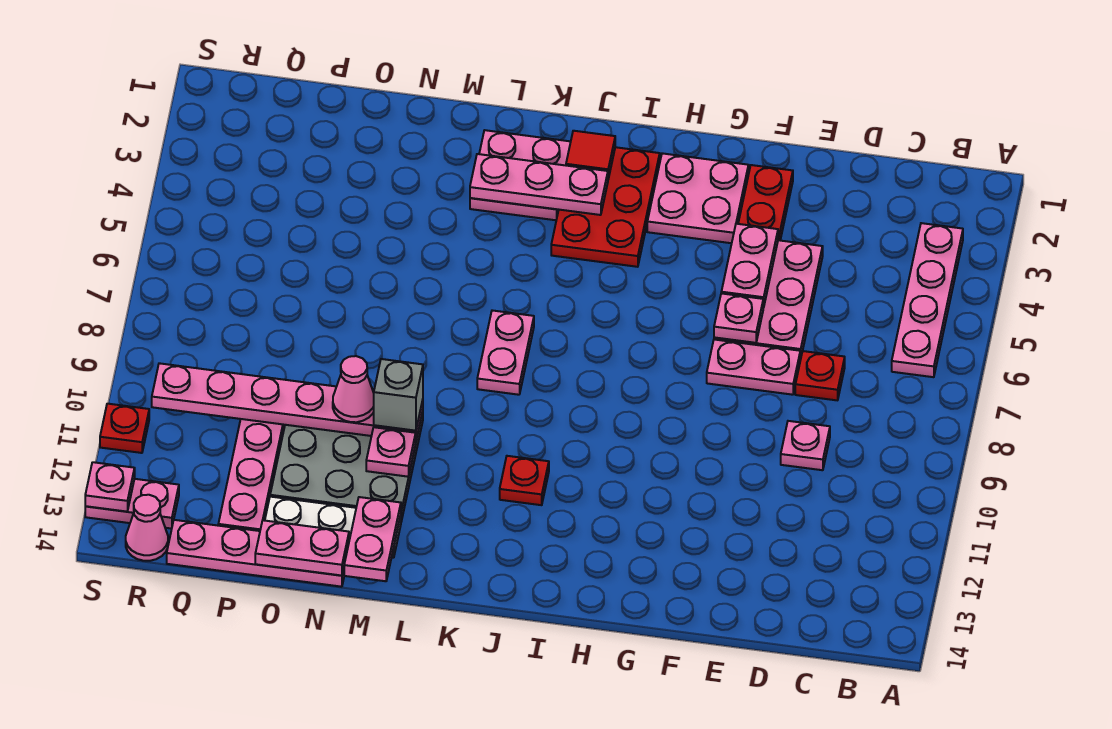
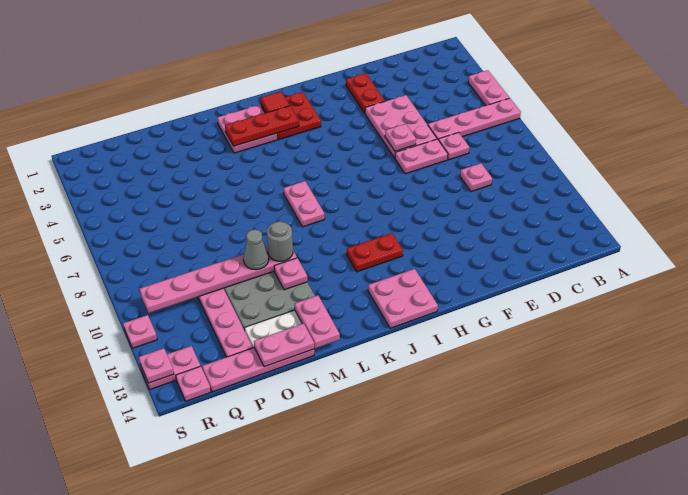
pink plate B3:B6 level 1 -> pink plate A6:D6 level 1
red plate D7 level 1 -> pink plate D7 level 1
pink plate F4:F5 level 2 -> pink plate A4:A5 level 1
pink plate G2:H3 level 1 -> pink plate I13:J14 level 1
red plate I2:J4 level 1 -> red plate I2:J3 level 1
pink plate J3:L3 level 2 -> red plate J3:L3 level 2
red plate J11 level 1 -> red plate I11:J11 level 1
grey brick M10 level 3 -> grey round brick M10 level 3
pink cone N10 level 3 -> grey cone N10 level 3
pink cone R14 level 1 -> pink plate R14 level 1
red plate S11 level 1 -> pink plate S11 level 1

